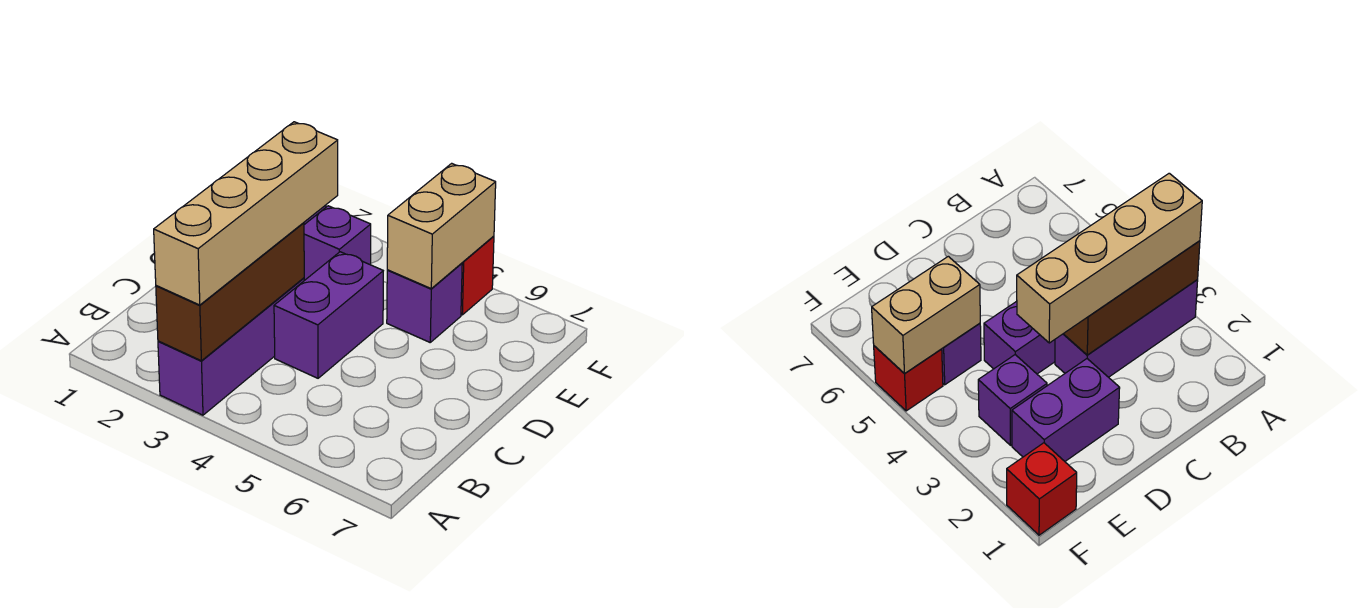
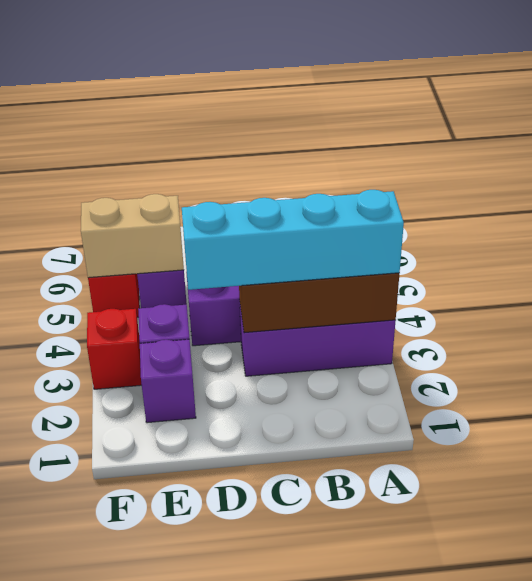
tan brick A3:D3 level 3 -> cyan brick A3:D3 level 3
purple brick D2:E2 level 1 -> purple brick E2 level 1
red brick F1 level 1 -> red brick F3 level 1

